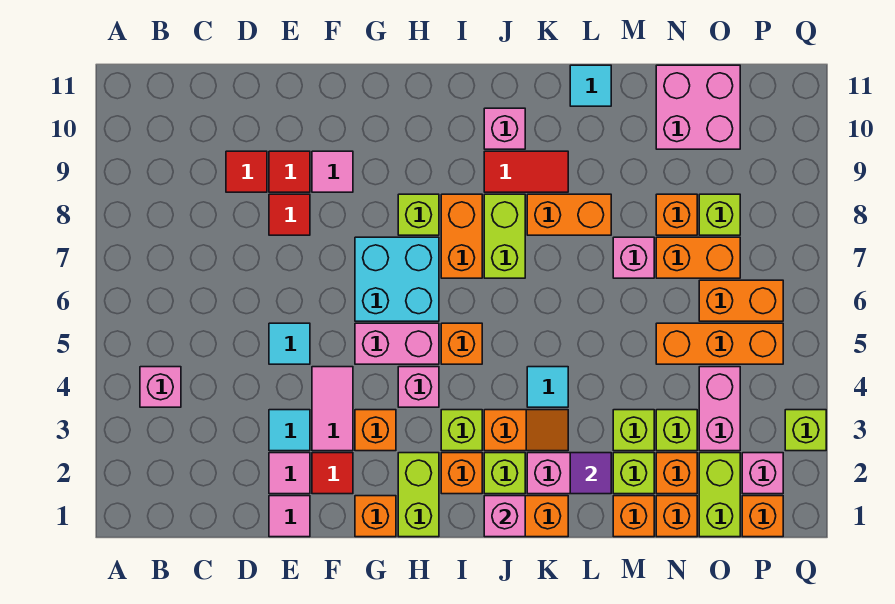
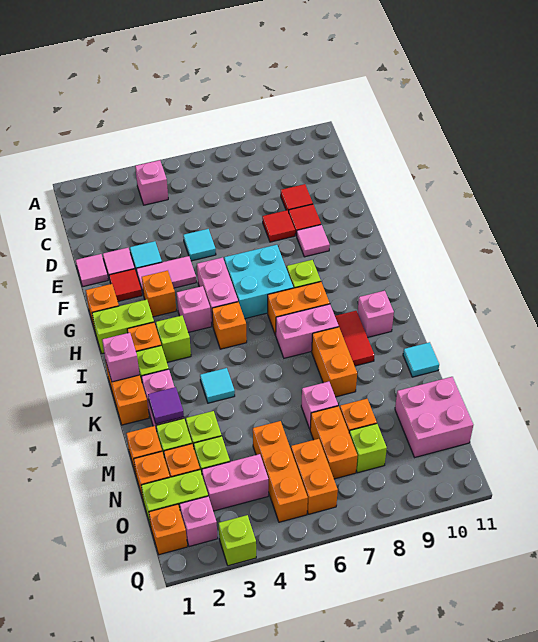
orange slope J3:K3 level 1 top J -> none
lime brick J7:J8 level 1 -> pink brick J7:J8 level 1

